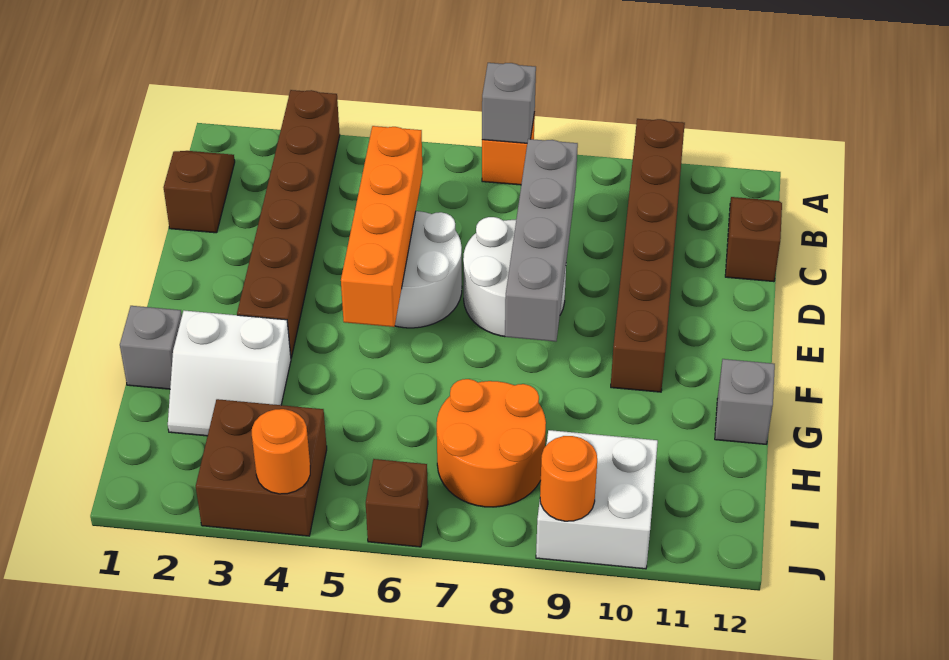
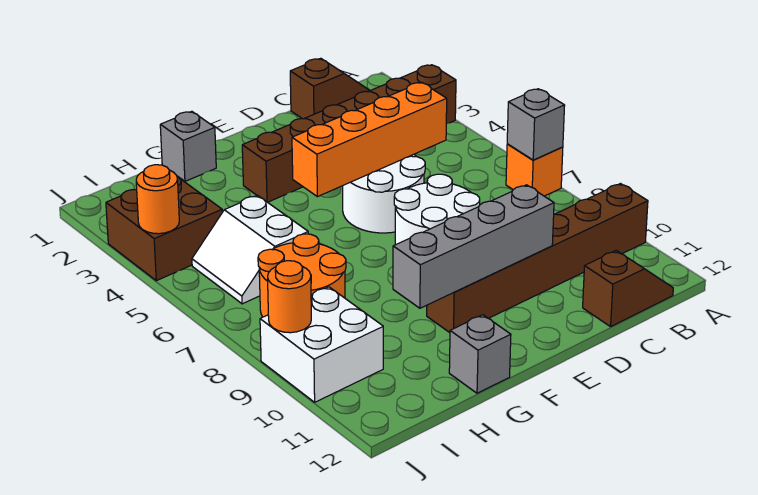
grey brick C8:F8 level 2 -> grey brick D10:G10 level 2
white slope G2:H3 level 1 top G -> white slope H5:I6 level 1 top H
brown brick J6 level 1 -> none

